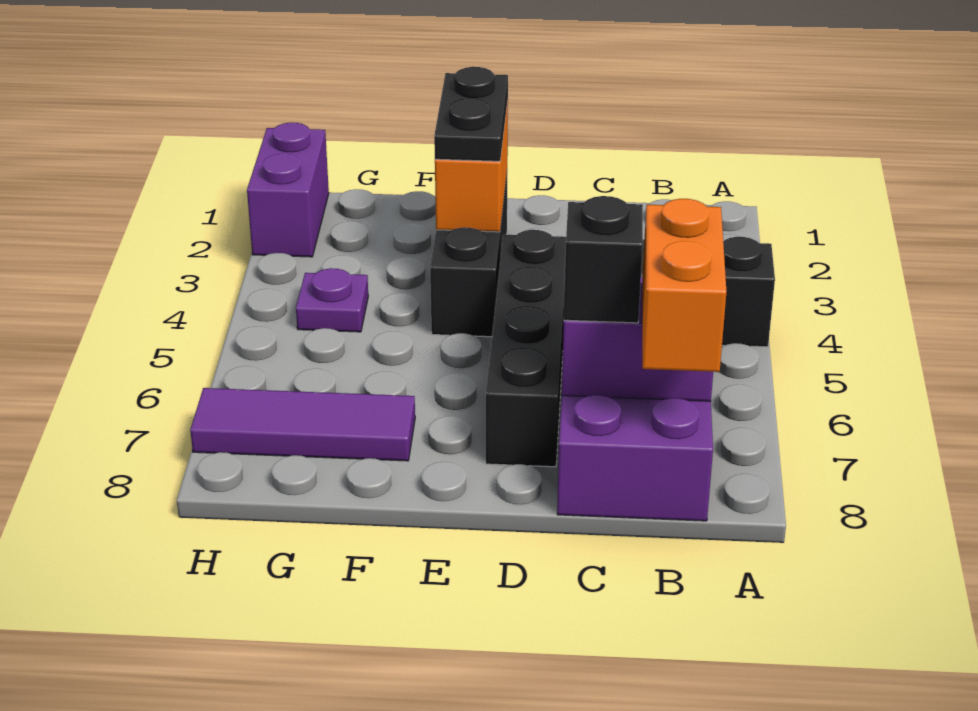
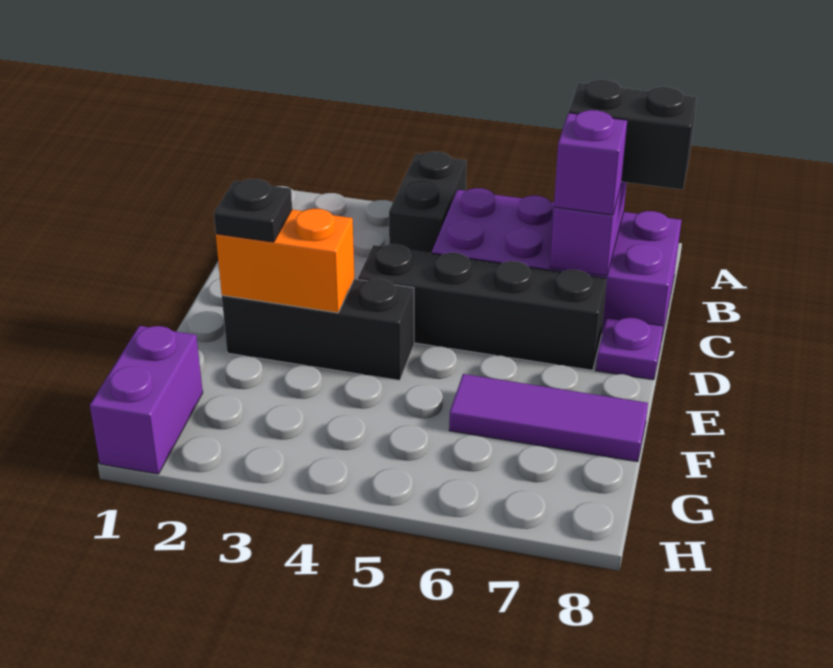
orange brick B7:B8 level 3 -> black brick B7:B8 level 3
black brick C7 level 3 -> purple brick C7 level 3
black plate E2:E3 level 3 -> black plate E2 level 3
purple tile F7:H7 level 1 -> purple tile F6:F8 level 1
purple plate G4 level 1 -> purple plate D8 level 1
purple brick H1:H2 level 1 -> purple brick G1:H1 level 1

